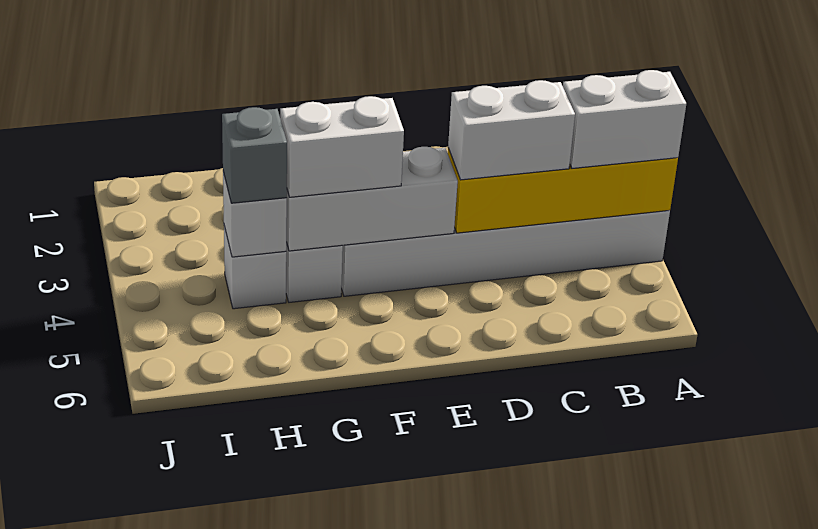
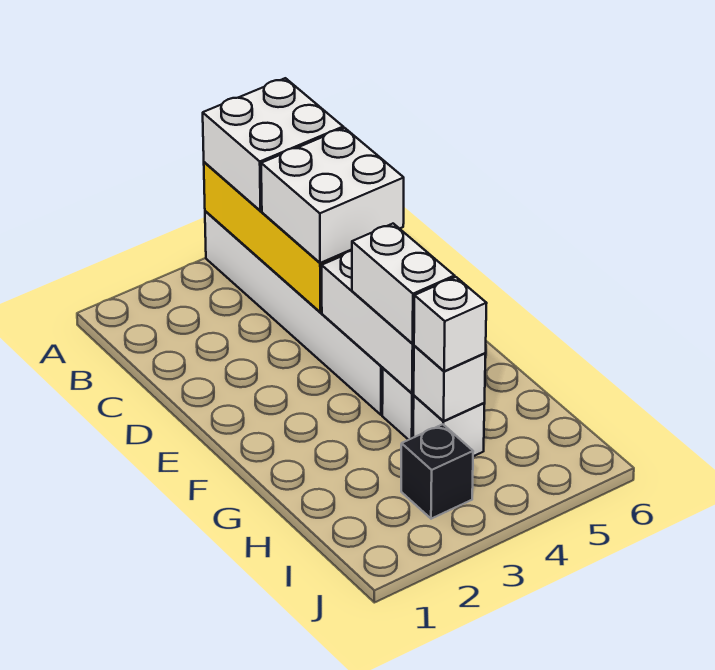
white brick A4:B4 level 3 -> white brick A4:B5 level 3
white brick C4:D4 level 3 -> white brick C4:D5 level 3
grey brick H4 level 3 -> white brick H4 level 3
none -> black brick I3 level 1

